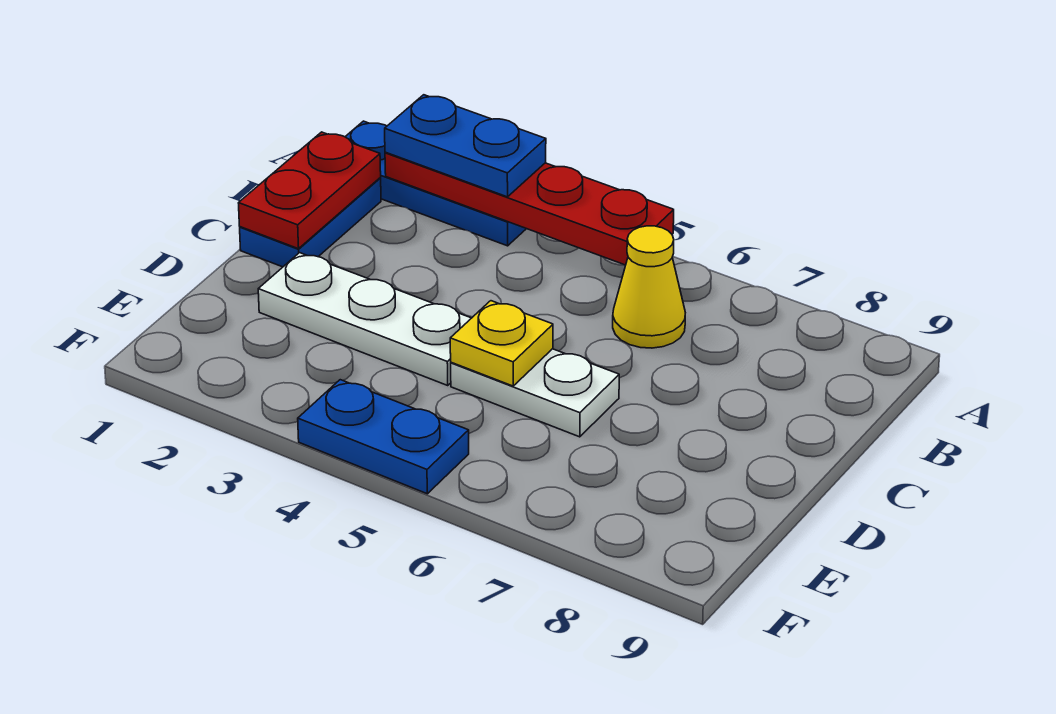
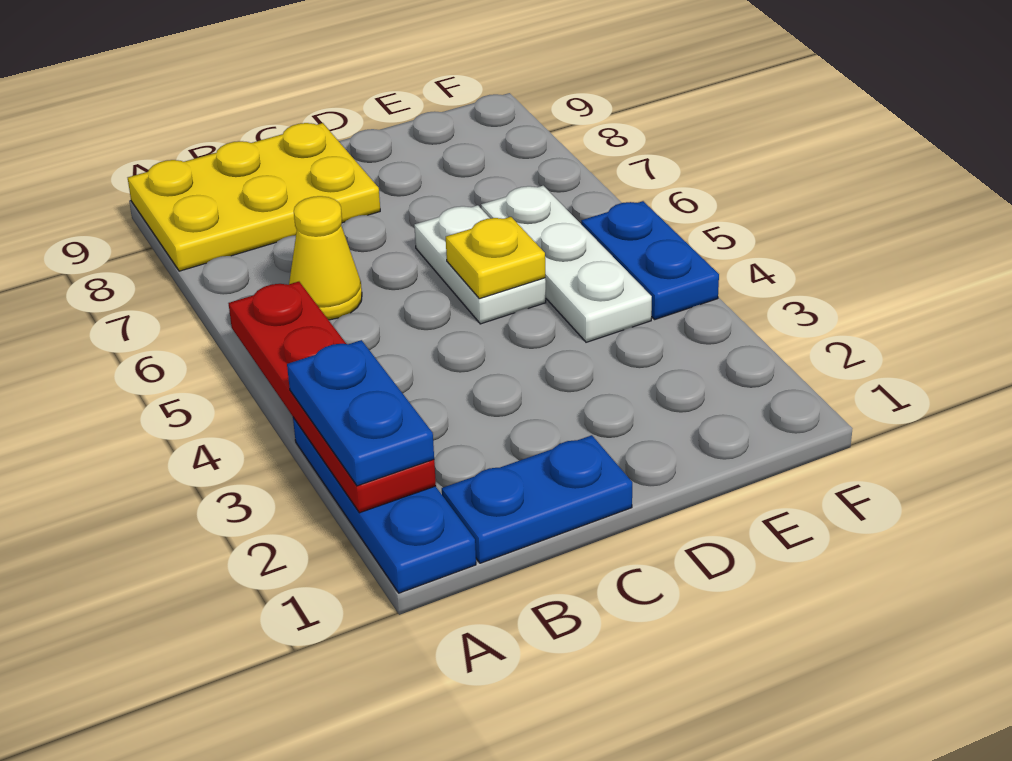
none -> yellow plate A8:C9 level 1
red plate B1:C1 level 2 -> none
white plate D2:D4 level 1 -> white plate E4:E6 level 1

